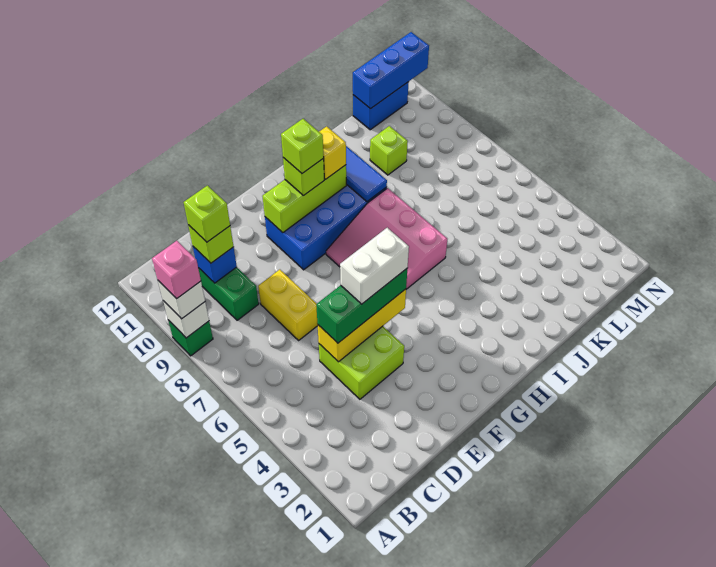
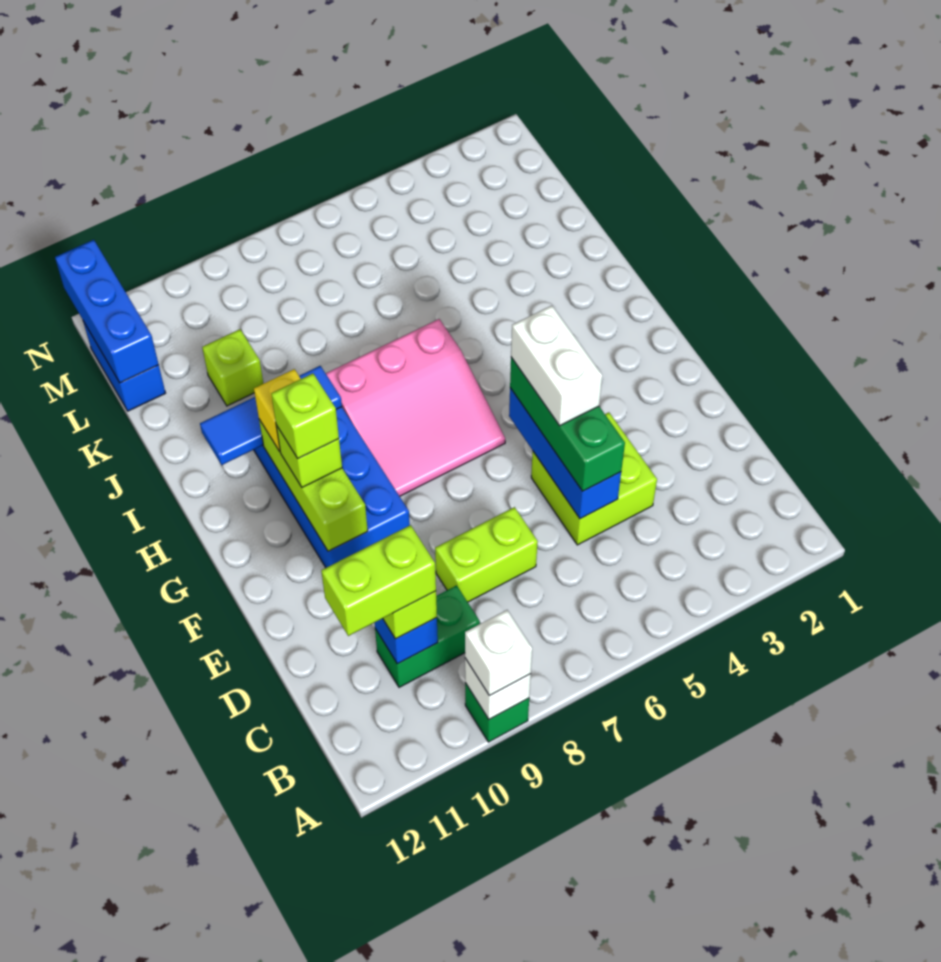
pink brick A9 level 4 -> none
lime brick C10 level 4 -> lime brick C10:C11 level 4
yellow brick D5:F5 level 2 -> blue brick D5:F5 level 2
yellow brick D7:D8 level 1 -> lime brick D7:D8 level 1

